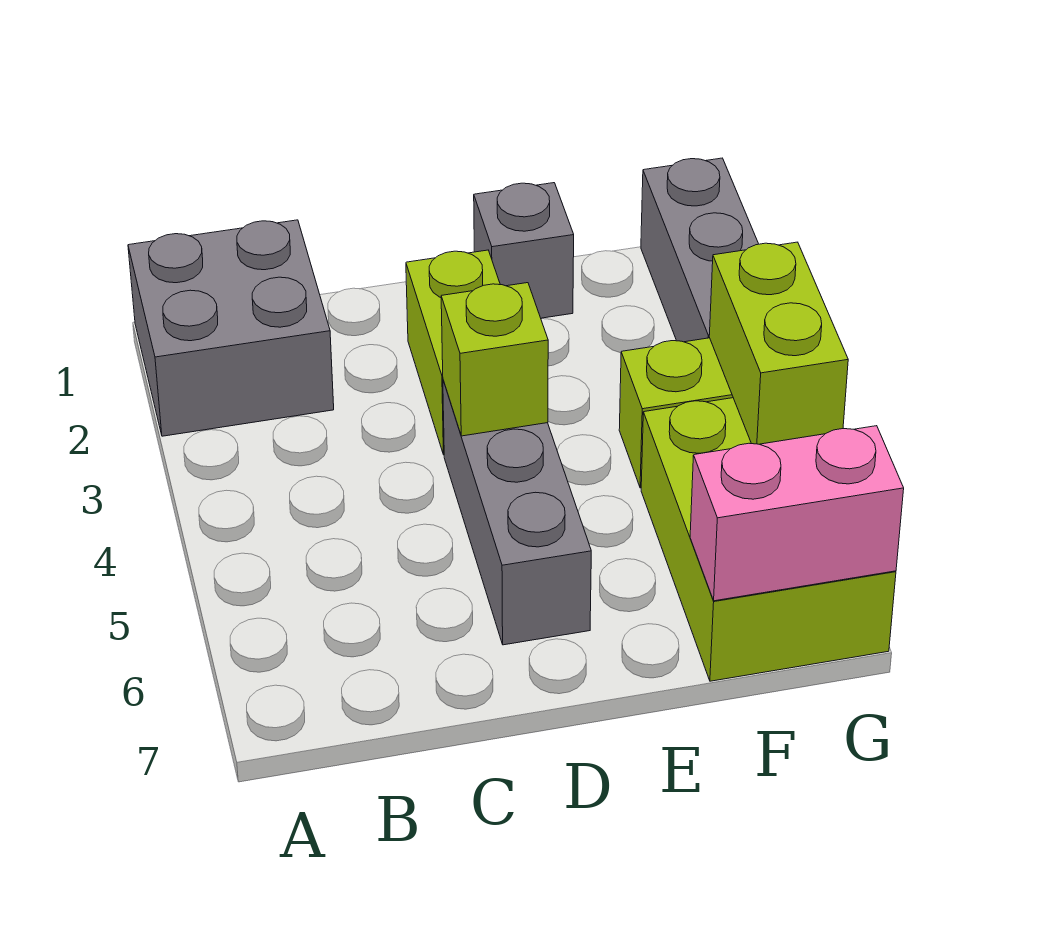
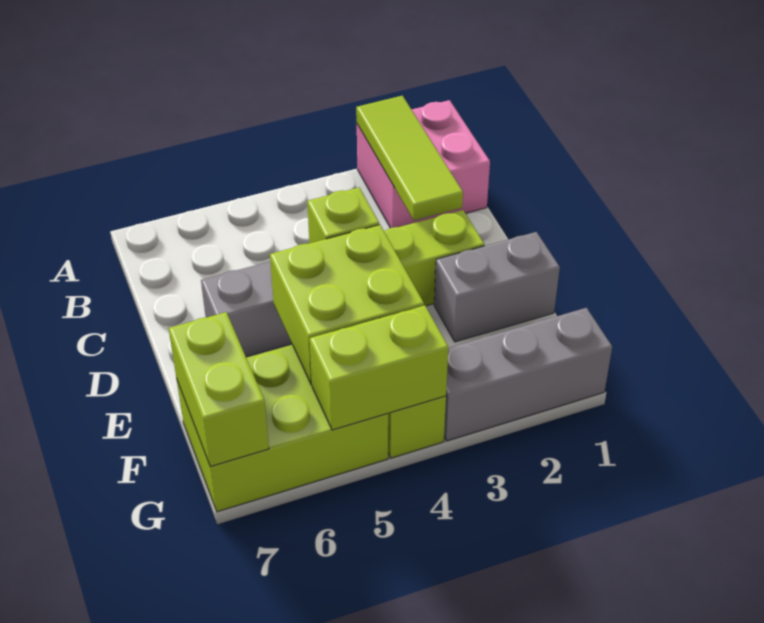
grey brick A1:B2 level 1 -> pink brick A1:B2 level 1
none -> lime tile A2:C2 level 2
grey brick E1 level 1 -> grey brick E1:E2 level 1
none -> lime brick E4:F5 level 2
pink brick F7:G7 level 2 -> lime brick F7:G7 level 2

